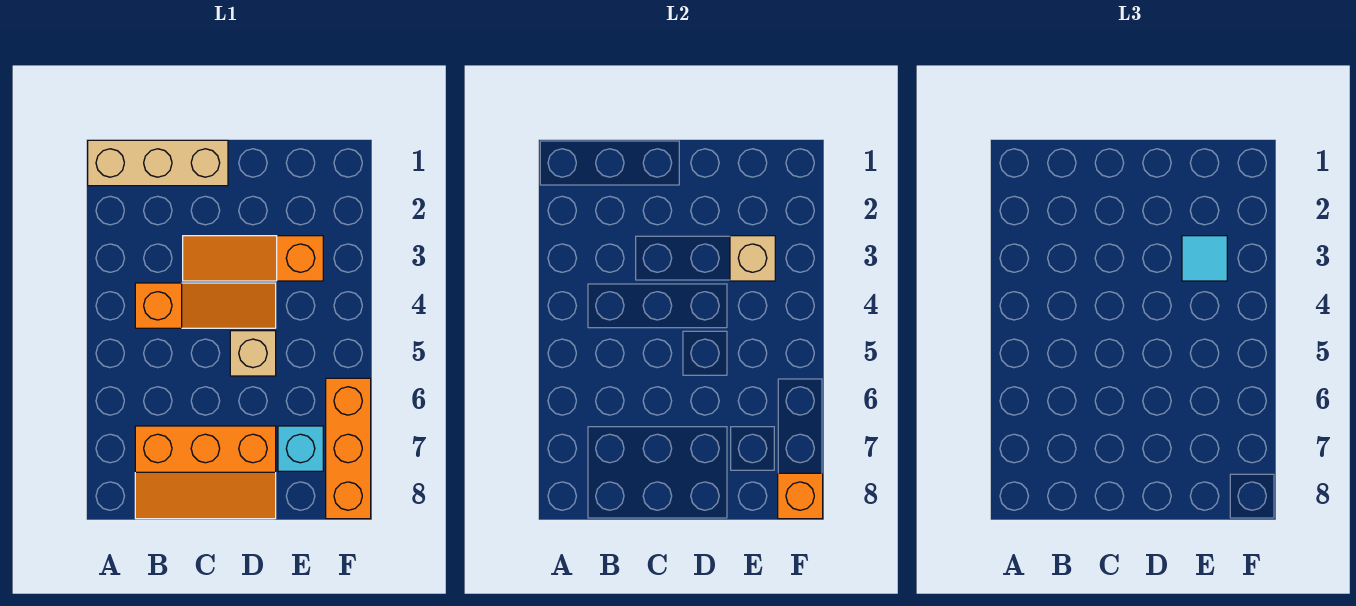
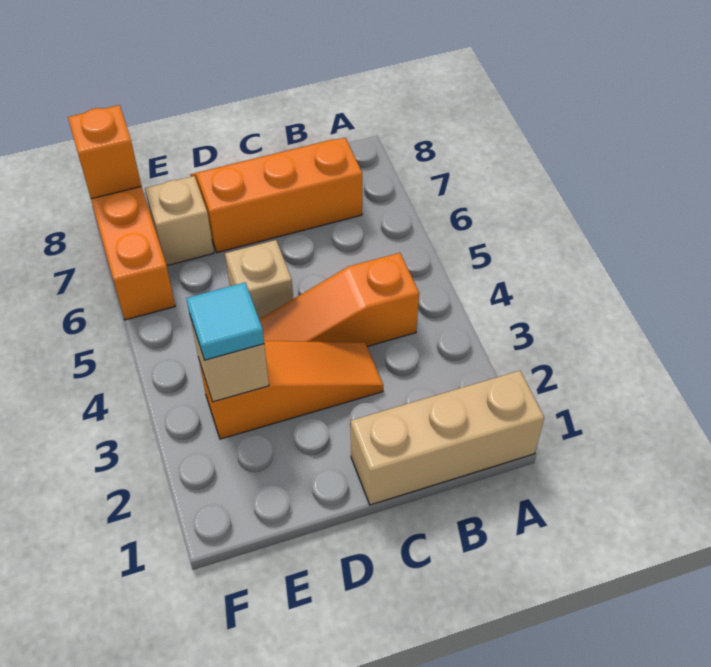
cyan brick E7 level 1 -> tan brick E7 level 1

